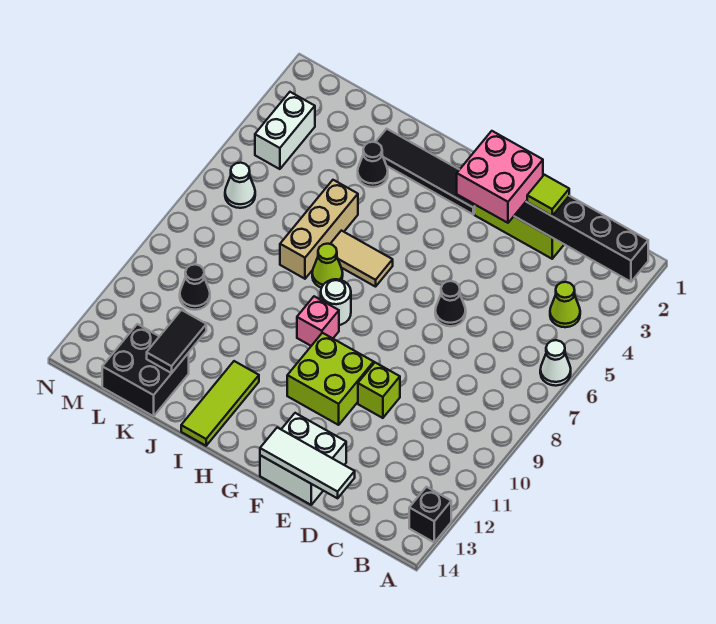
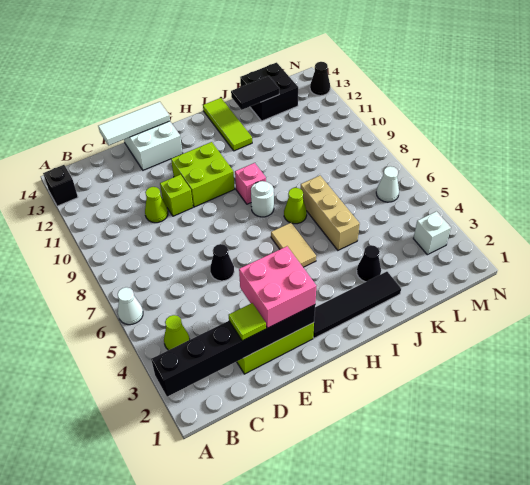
none -> lime cone D10 level 1
tan tile H6:I6 level 1 -> tan tile H5:H6 level 1
black tile K12:K13 level 2 -> black tile J13:K13 level 2
black cone L10 level 1 -> black cone N13 level 1
white brick M3:M4 level 1 -> white brick M3 level 1

